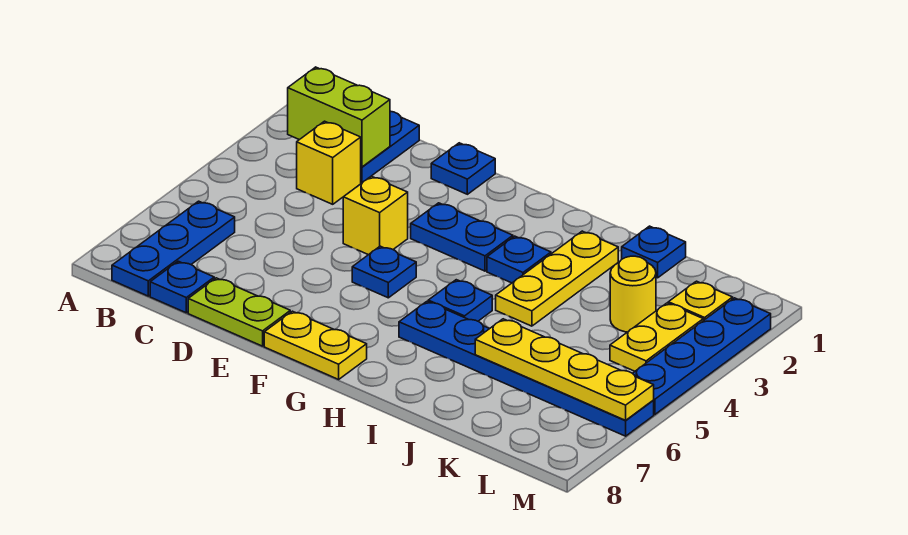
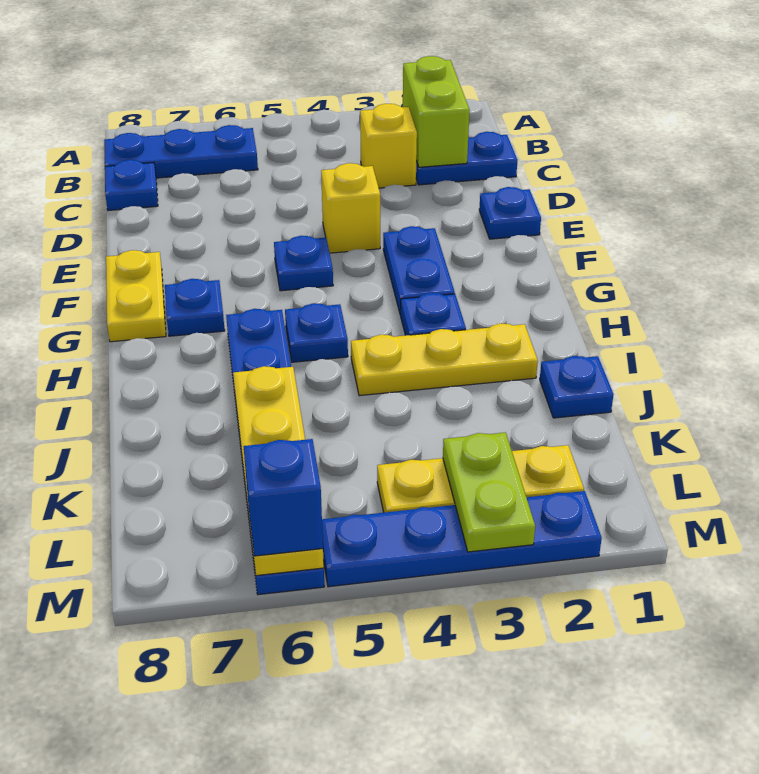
lime plate D8:E8 level 1 -> lime plate L3:M3 level 2
none -> blue plate G7 level 1
yellow round brick K3 level 1 -> none
none -> blue brick M6 level 3

